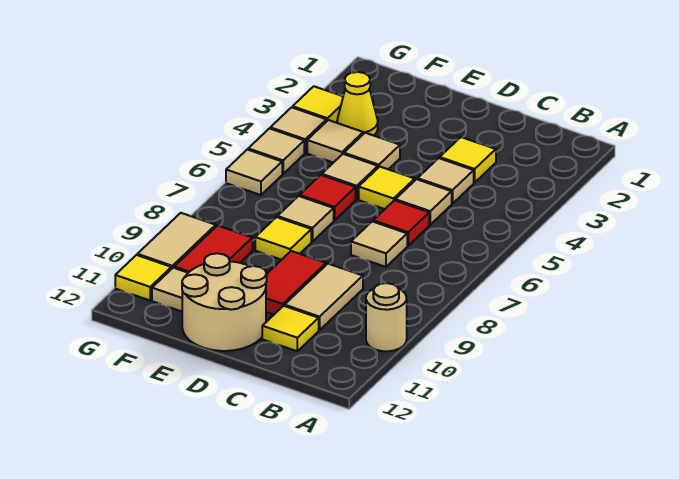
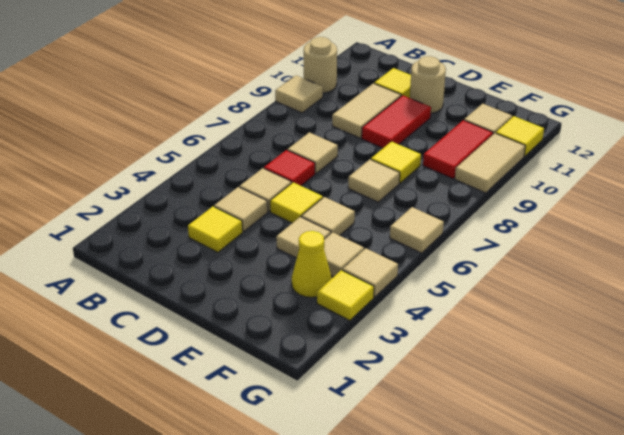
tan round brick D11:E12 level 1 -> tan round brick D11 level 1
red tile E6 level 1 -> none
tan tile G5 level 1 -> tan tile A9 level 1

